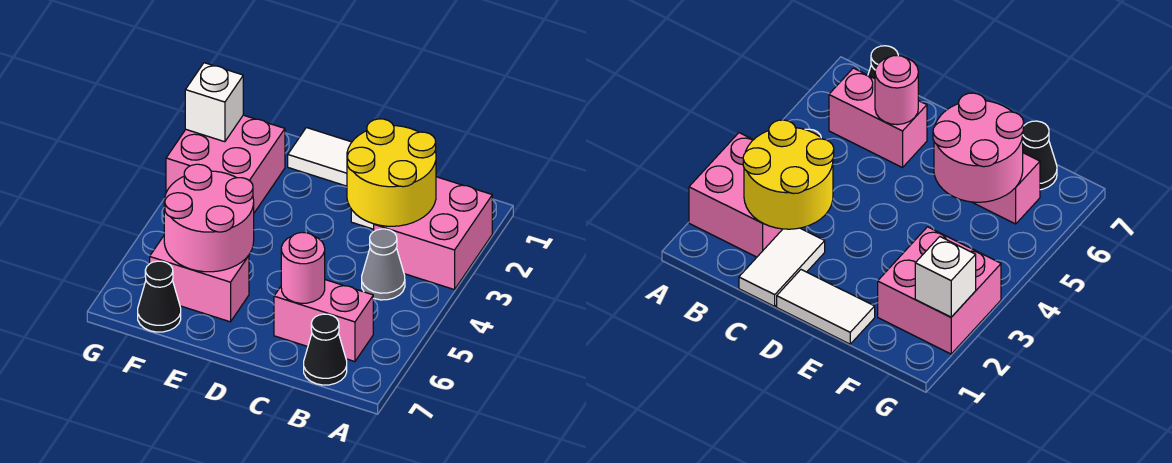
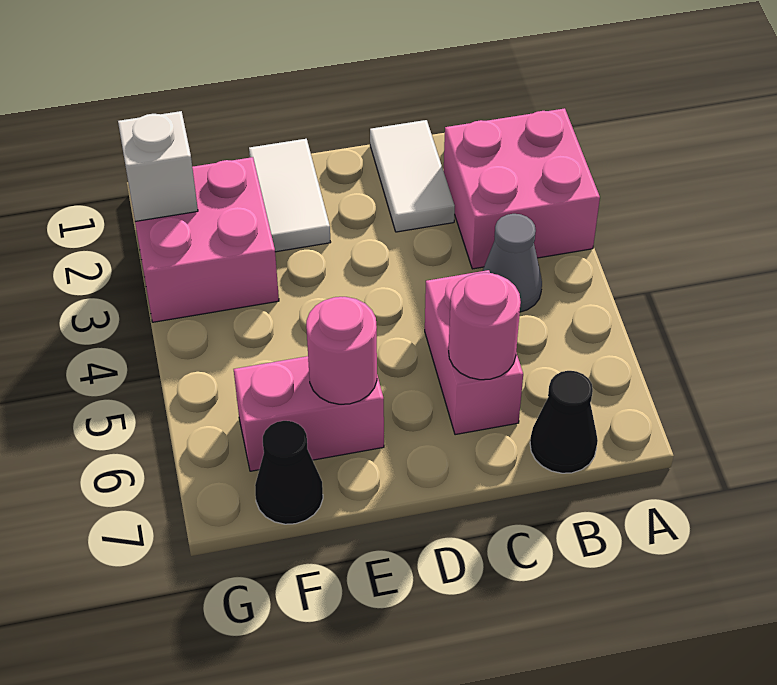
yellow round brick B2:C3 level 2 -> none
pink brick B6:C6 level 1 -> pink brick C5:C6 level 1
white tile D1:E1 level 1 -> white tile E1:E2 level 1
pink round brick E5:F6 level 2 -> pink round brick E6 level 2

